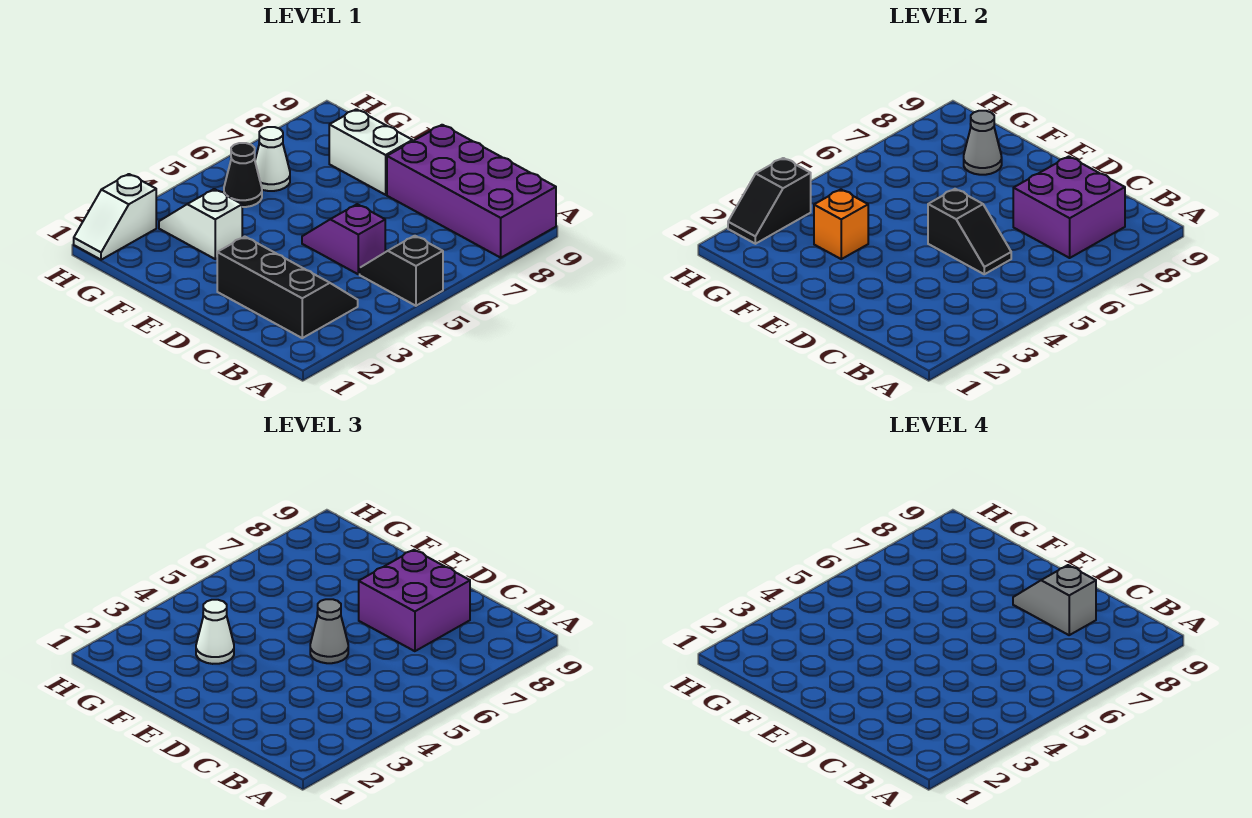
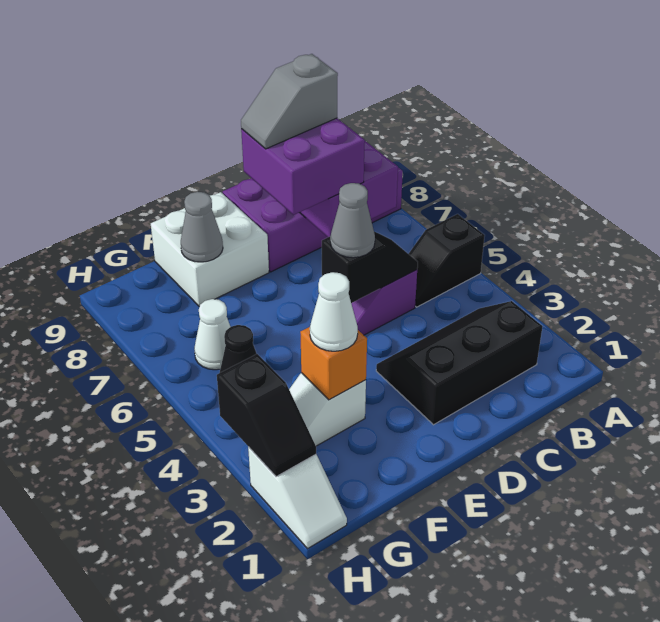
white brick E8:F8 level 1 -> white brick E8:F9 level 1

